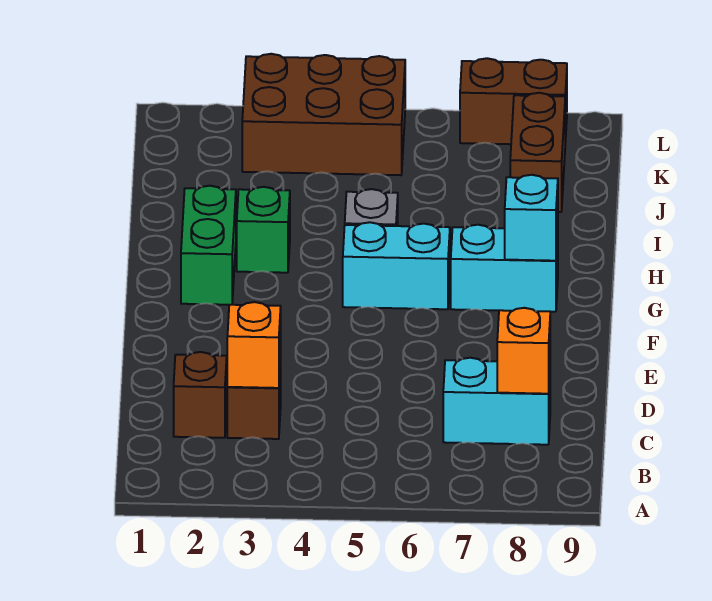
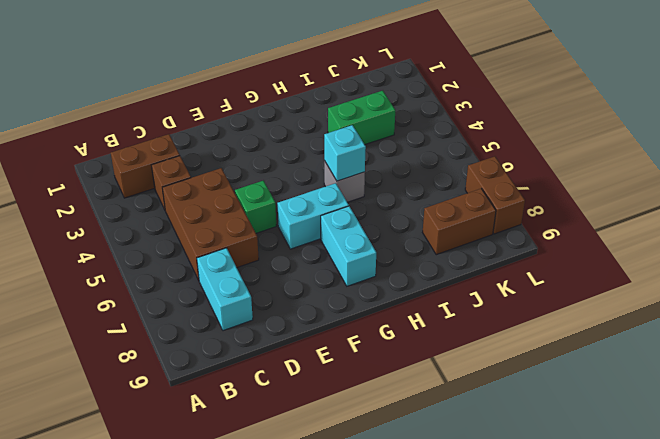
brown brick C2 level 1 -> brown brick B2:C2 level 1
orange brick C3 level 2 -> none
orange brick C8 level 2 -> none
green brick G2:H2 level 1 -> green brick I3:J3 level 1
cyan brick G5:G6 level 1 -> cyan brick F6:G6 level 1
cyan brick G8 level 2 -> cyan brick H5 level 2
green brick H3 level 1 -> green brick E5 level 1
brown brick K3:L5 level 1 -> brown brick C4:D6 level 1

